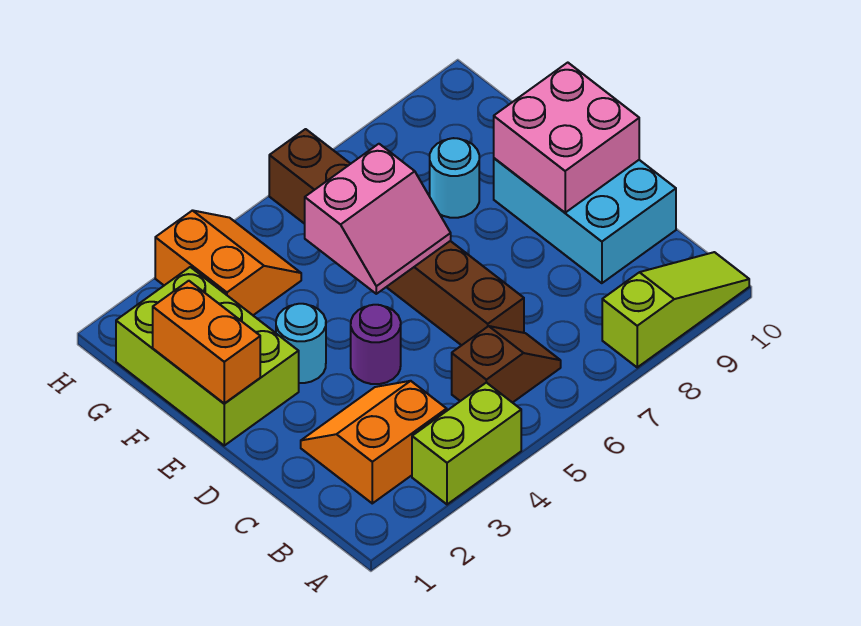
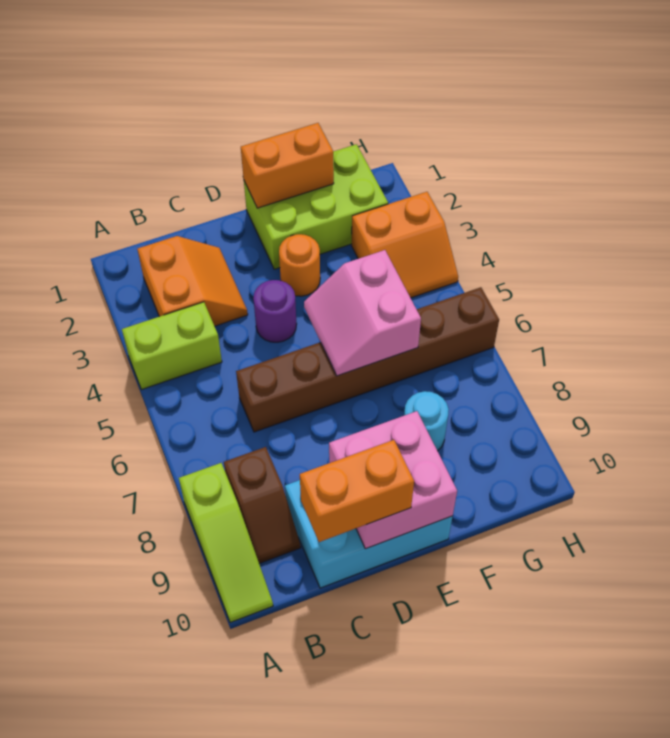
lime brick A3:A4 level 1 -> lime brick A4:B4 level 1
brown slope B5:B6 level 1 top 5 -> brown slope B8:B9 level 1 top 8
none -> orange brick C10:D10 level 3
cyan round brick E3 level 1 -> orange round brick E3 level 1

